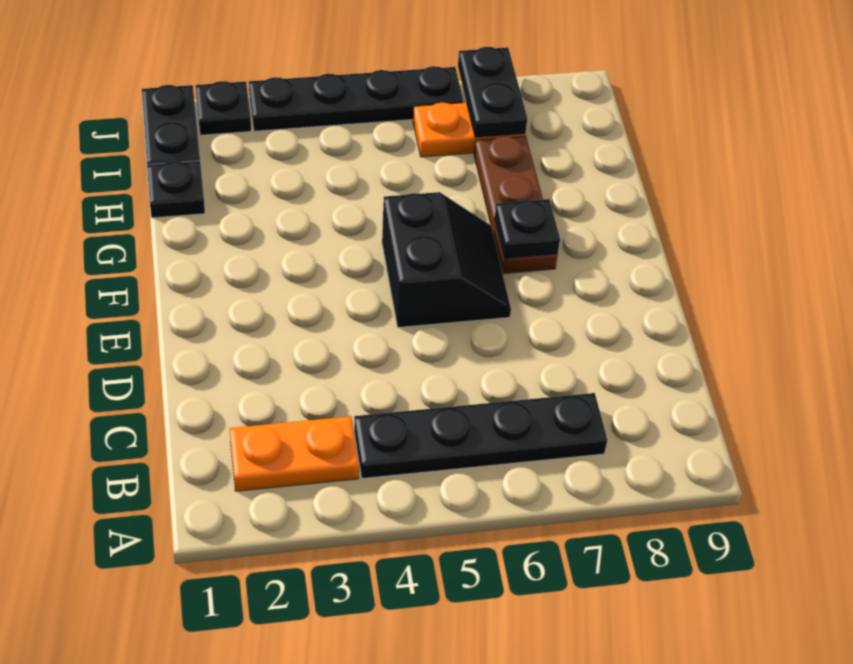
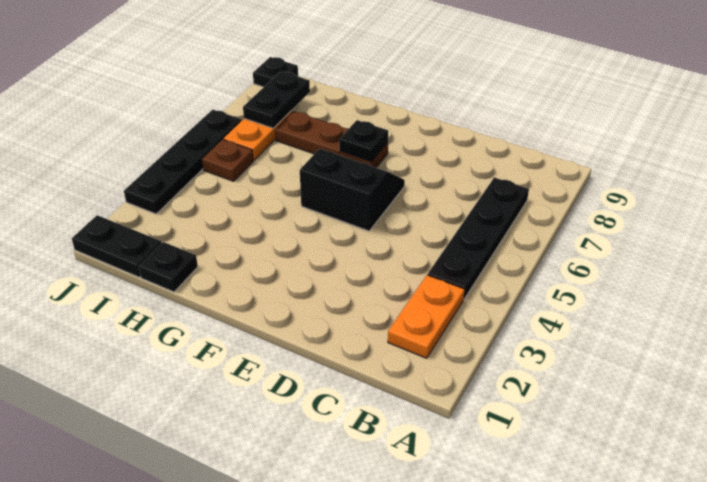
none -> brown plate I5 level 1
black plate I7:J7 level 2 -> black plate I7:I8 level 2
black plate J2 level 1 -> black plate J9 level 1

